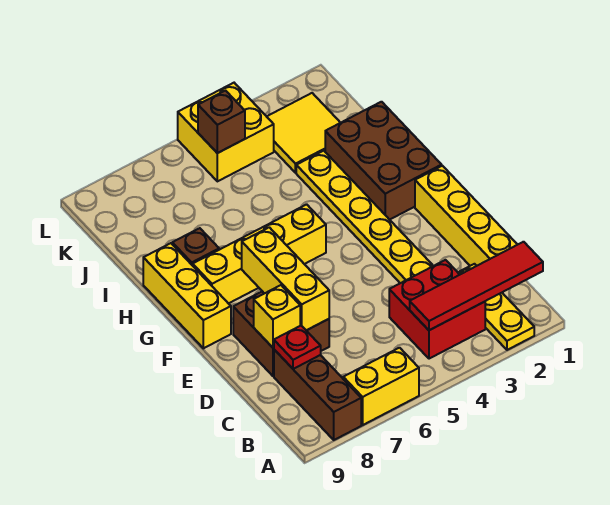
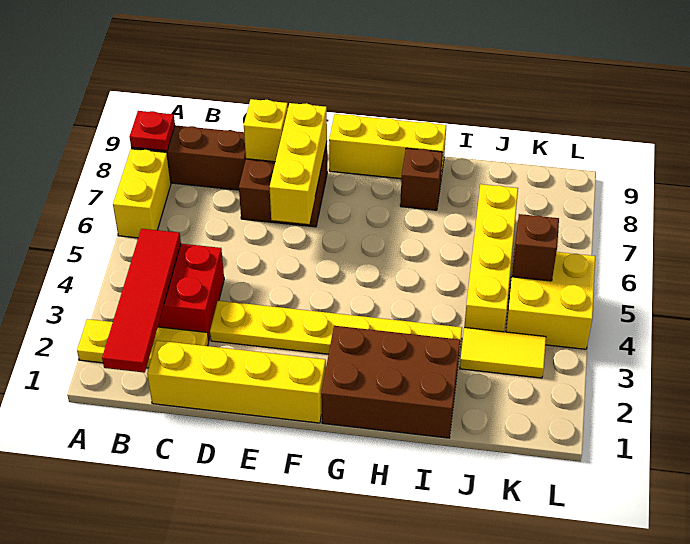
red plate C8 level 2 -> red plate A8 level 2
yellow brick D7:F7 level 2 -> yellow brick E6:E8 level 2
yellow brick G5:G8 level 1 -> yellow brick J4:J7 level 1
yellow tile J2:K3 level 1 -> yellow tile J3:K3 level 1

